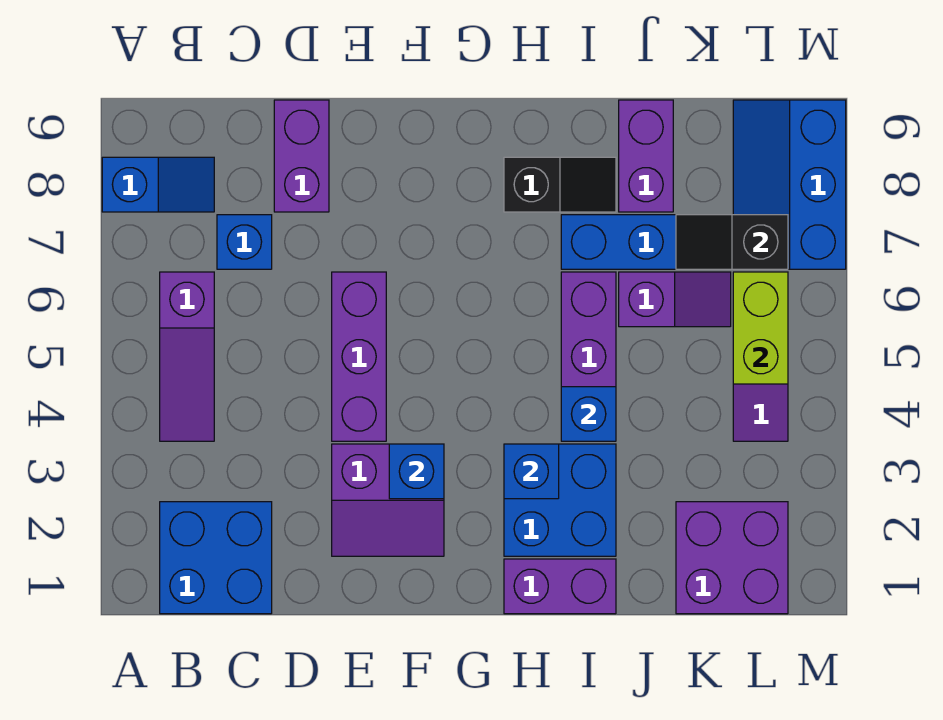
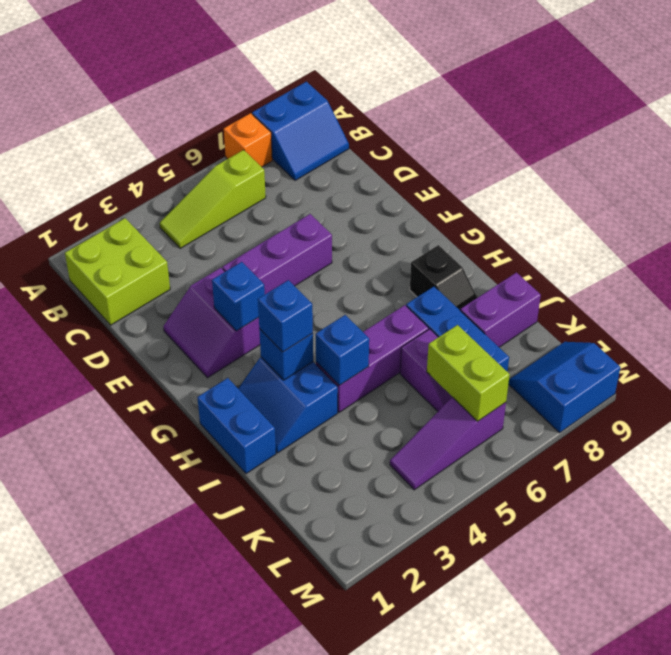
none -> orange brick A7 level 1
blue slope A8:B8 level 1 top A -> blue slope A8:B9 level 1 top A
blue brick B1:C2 level 1 -> lime brick B1:C2 level 1
purple slope B4:B6 level 1 top 6 -> lime slope B4:B6 level 1 top 6
blue brick C7 level 1 -> blue brick H3 level 3
purple brick D8:D9 level 1 -> none
purple brick H1:I1 level 1 -> blue brick H1:I1 level 1
blue brick H2:I3 level 1 -> blue slope H2:I3 level 1 top 3
purple brick K1:L2 level 1 -> none
black slope K7:L7 level 2 top L -> none
lime brick L5:L6 level 2 -> lime brick K6:L6 level 2
blue slope L7:M9 level 1 top M -> blue slope L8:M9 level 1 top M

